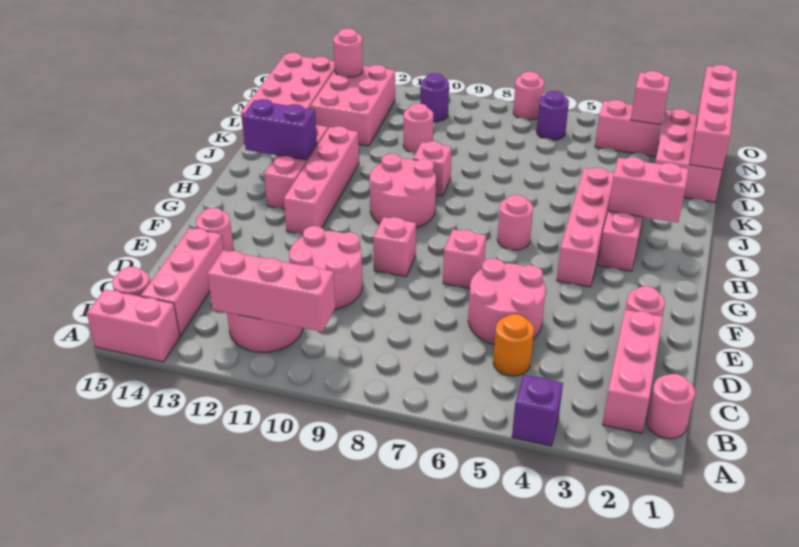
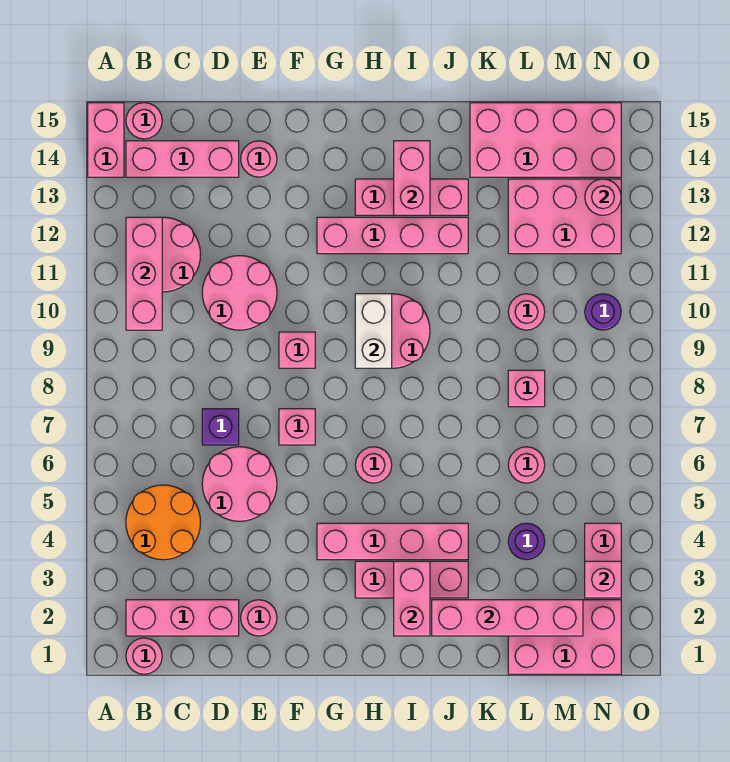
purple brick A4 level 1 -> purple brick D7 level 1
orange round brick C5 level 1 -> orange round brick B4:C5 level 1
none -> white brick H9:H10 level 2
purple brick I13:I14 level 2 -> pink brick I13:I14 level 2
pink brick J9 level 1 -> pink brick L8 level 1
pink brick L1:O1 level 2 -> pink brick J2:M2 level 2
purple round brick N6 level 1 -> purple round brick L4 level 1
pink round brick O7 level 1 -> pink round brick L6 level 1

